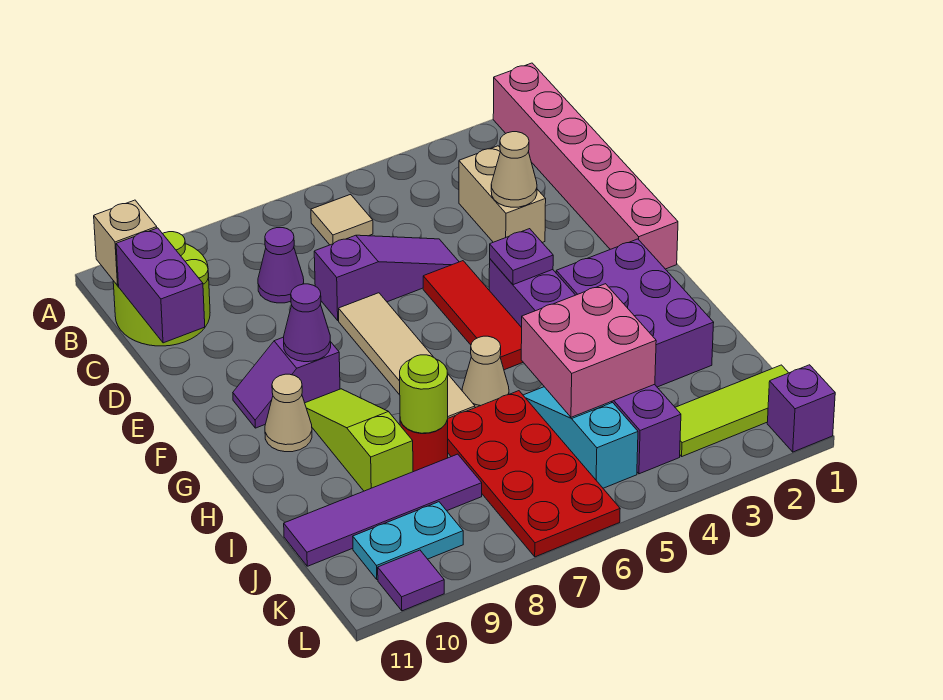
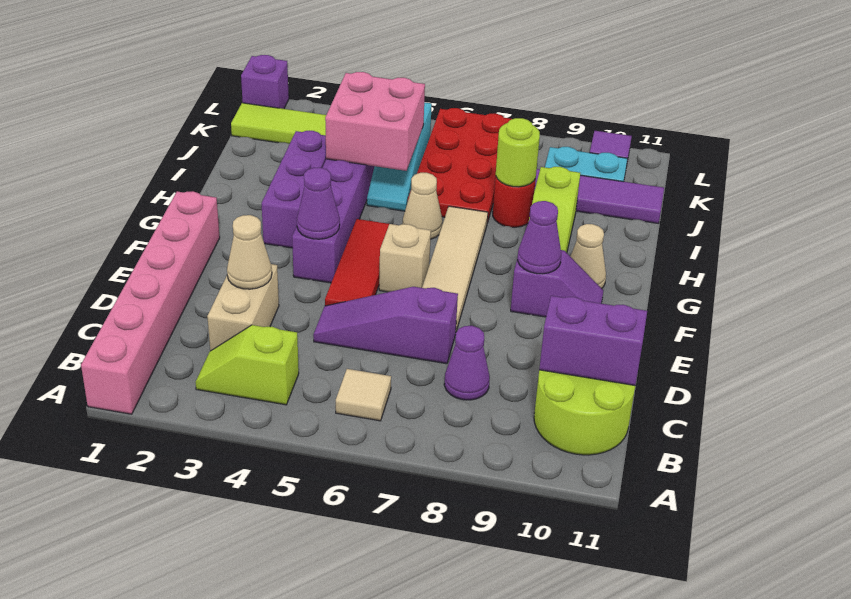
none -> lime slope B3:B4 level 1 top 4
tan brick B11 level 2 -> tan brick F6 level 1
purple brick C11:D11 level 2 -> purple brick C10:C11 level 2
purple plate F4 level 2 -> purple cone F4 level 2
purple brick G2:I3 level 1 -> purple brick G3:I3 level 1

